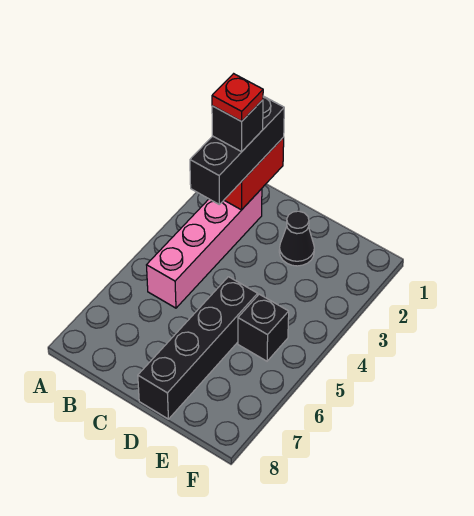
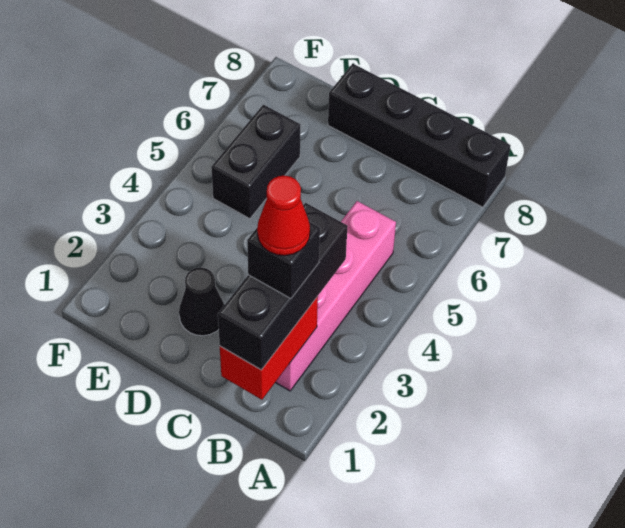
red plate B2 level 5 -> red cone B2 level 5
black brick D5:D8 level 1 -> black brick A8:D8 level 1
black brick E5 level 1 -> black brick E5:E6 level 1

